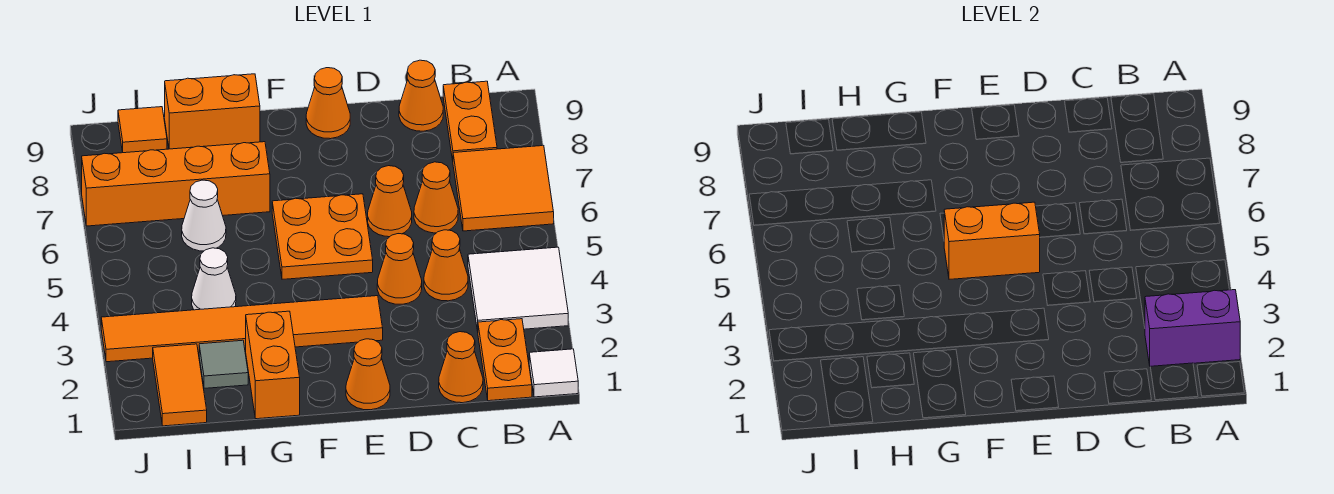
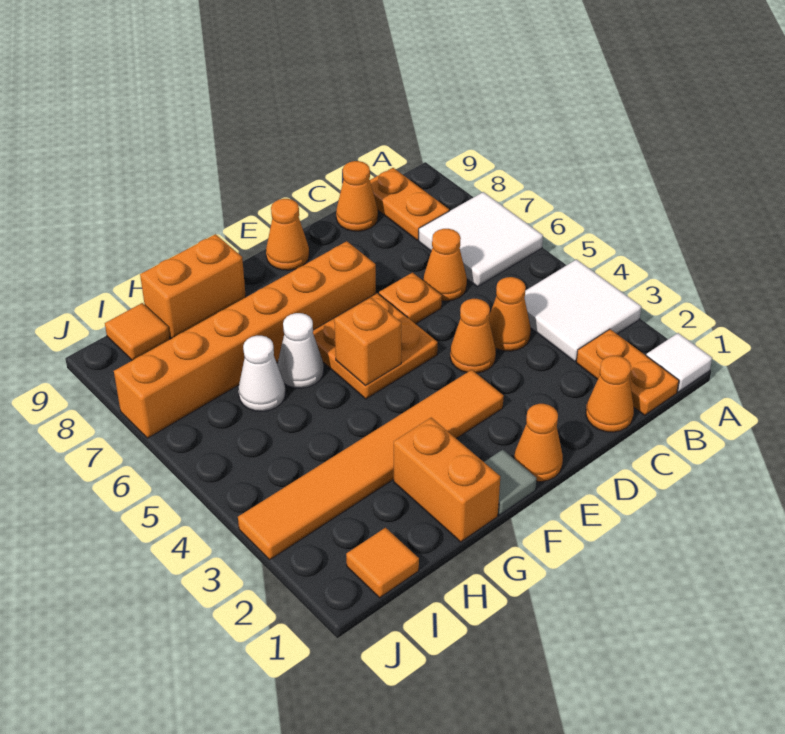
purple brick A2:B2 level 2 -> none
orange tile A6:B7 level 1 -> white tile A6:B7 level 1
orange cone D6 level 1 -> orange plate D6 level 1
orange brick E5:F5 level 2 -> orange brick F5 level 2
orange brick G7:J7 level 1 -> orange brick E7:J7 level 1
grey tile H2 level 1 -> grey tile F1 level 1
white cone H4 level 1 -> white cone G6 level 1
orange tile I1:I2 level 1 -> orange tile I1 level 1

